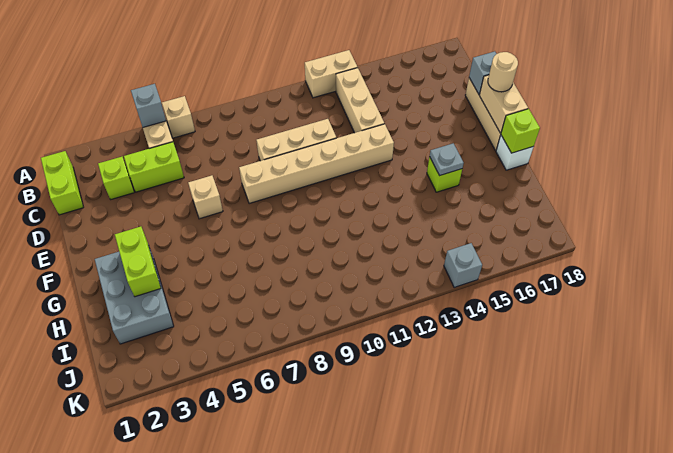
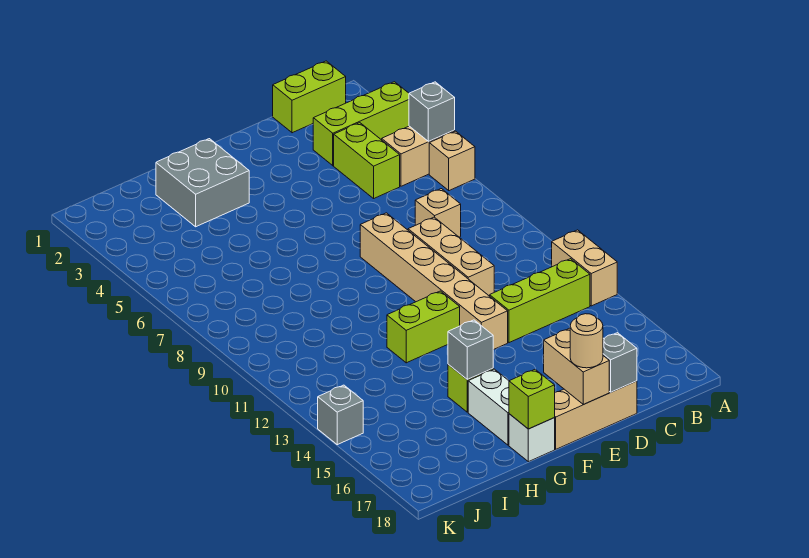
tan brick B13:D13 level 1 -> lime brick B13:D13 level 1
lime brick C3 level 1 -> lime brick A3:C3 level 1
tan brick E6 level 1 -> tan brick C8 level 1
tan brick E18:F18 level 2 -> tan brick E17:E18 level 2
grey brick G2:I3 level 1 -> grey brick G2:H3 level 1
lime brick G3:H3 level 2 -> lime brick F12:G12 level 1
grey plate G15 level 2 -> grey brick G15 level 2
none -> white brick G16:G17 level 1

